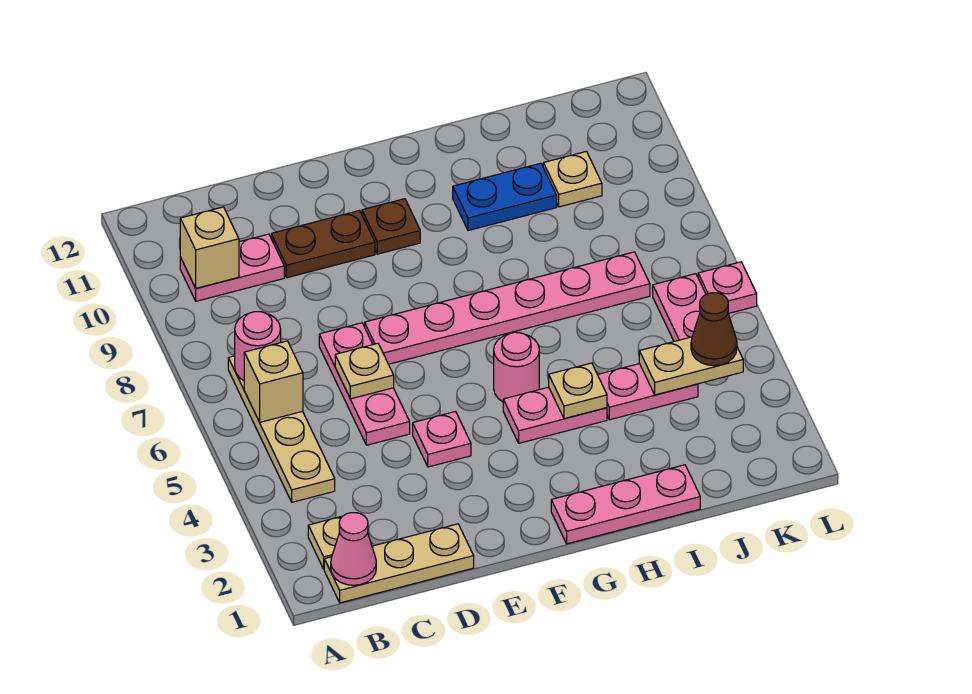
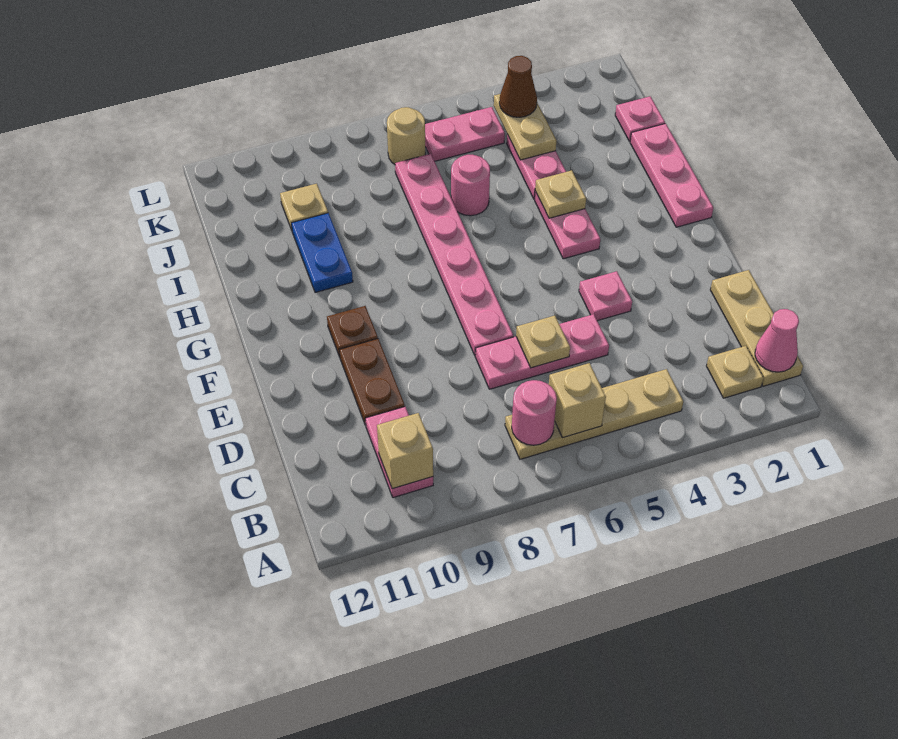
pink round brick G5 level 1 -> pink round brick I6 level 1
none -> tan round brick K7 level 1
pink plate L6 level 1 -> pink plate J1 level 1

